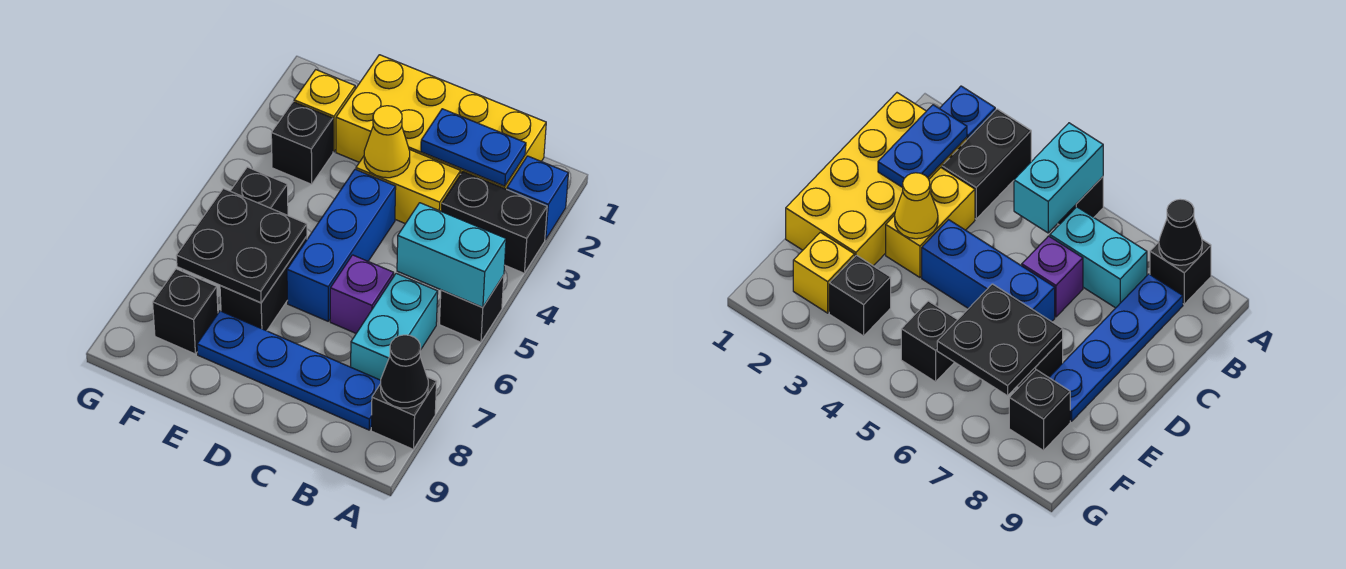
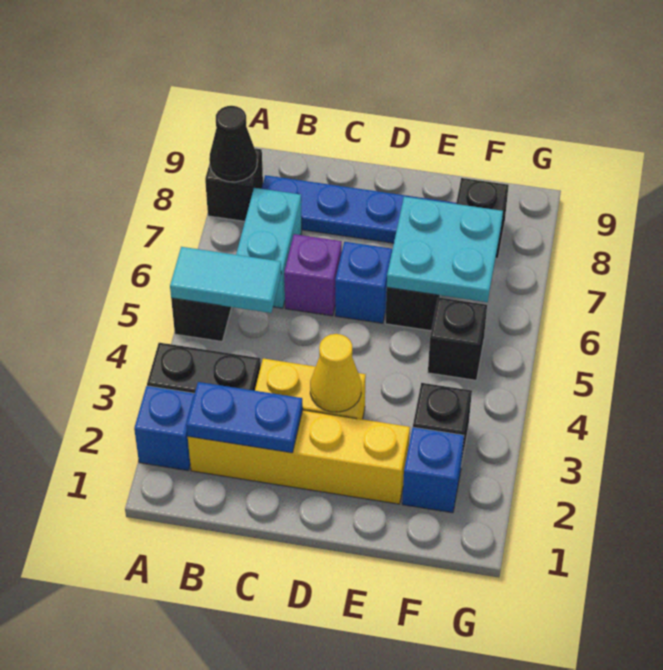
cyan brick A5:B5 level 2 -> cyan tile A5:B5 level 2
yellow brick B1:E2 level 1 -> yellow brick B2:E2 level 1
blue brick D4:D6 level 1 -> blue brick D6 level 1
black plate E6:F7 level 2 -> cyan plate E6:F7 level 2
yellow brick F2 level 1 -> blue brick F2 level 1

